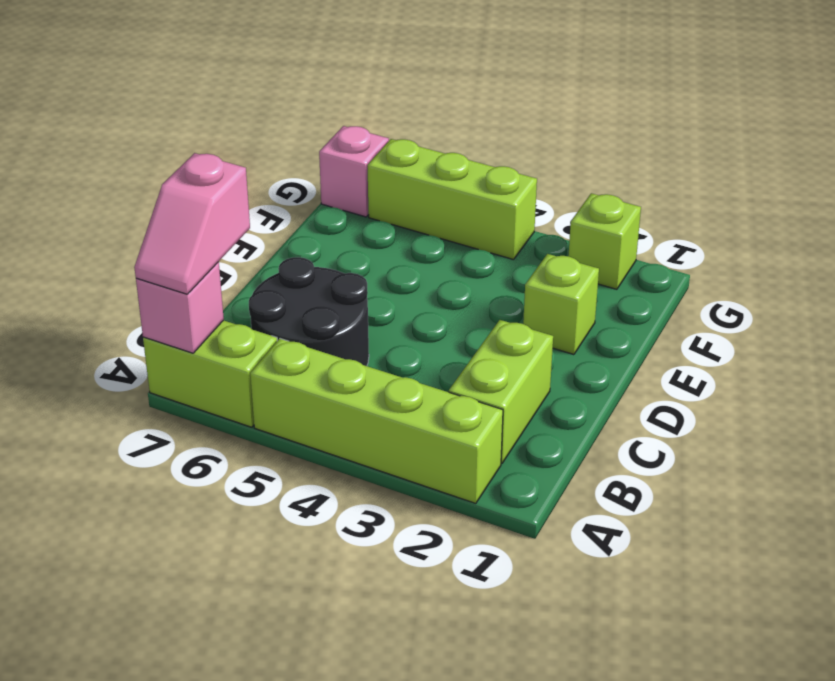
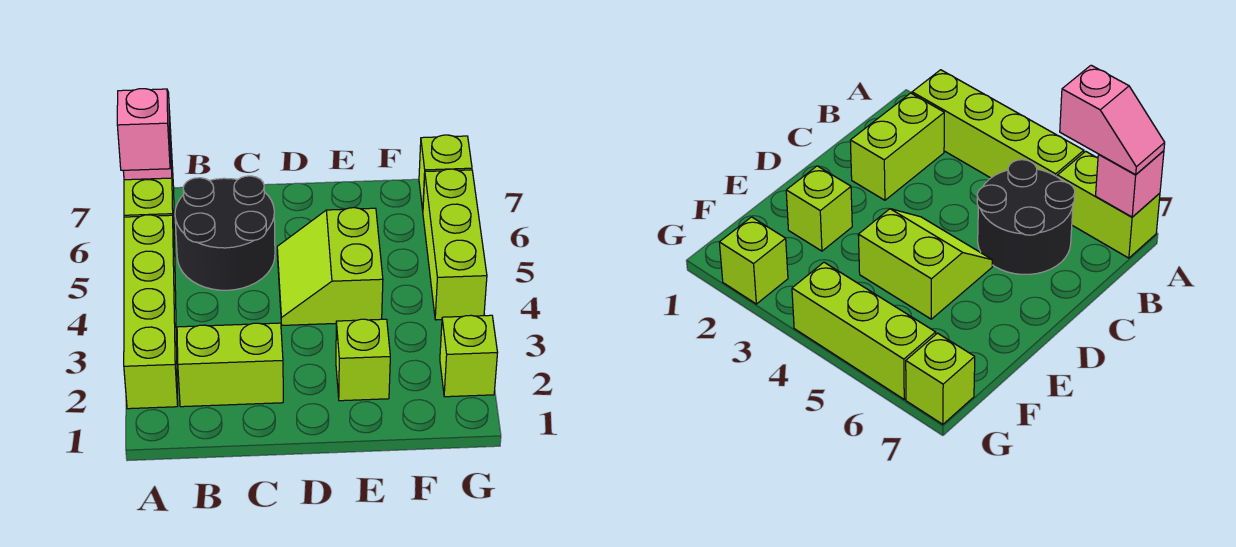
pink slope A7:B7 level 3 top B -> pink slope A6:A7 level 3 top 6
none -> lime slope D4:E5 level 1 top E
pink brick G7 level 1 -> lime brick G7 level 1

